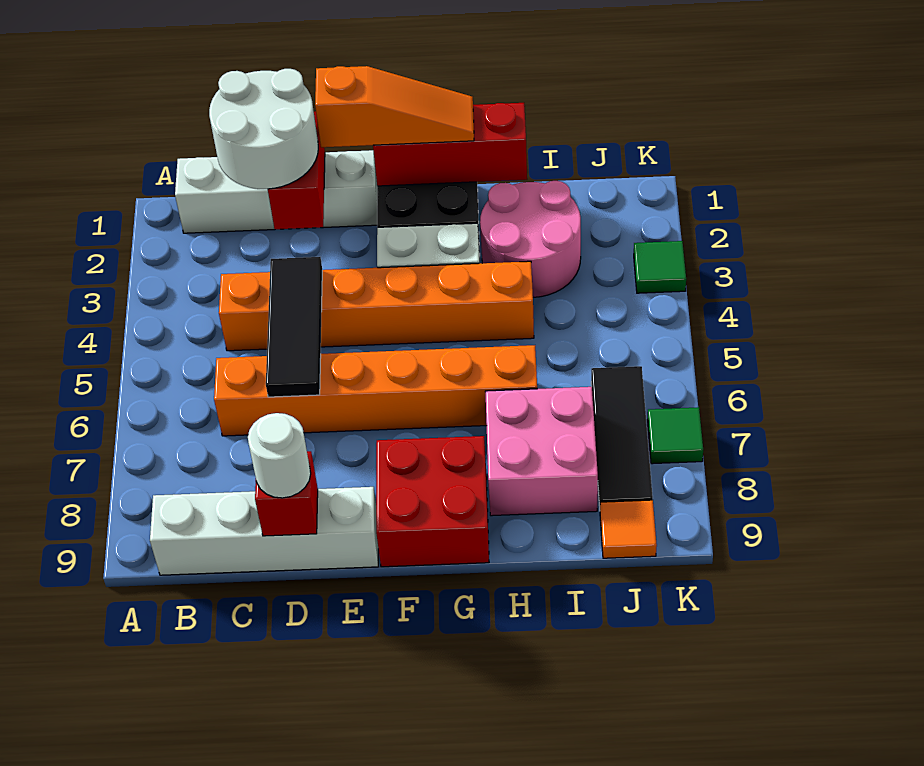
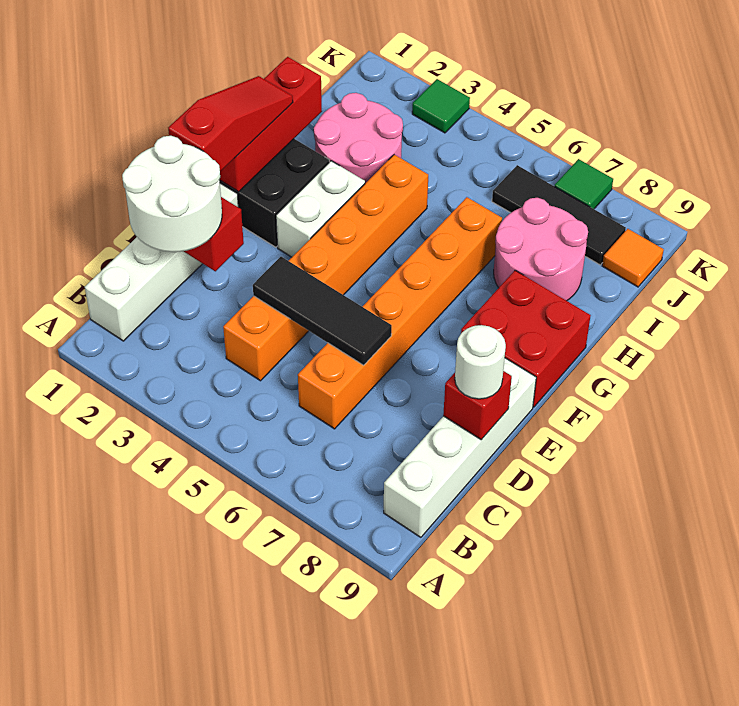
orange slope E1:G1 level 3 top E -> red slope E1:G1 level 3 top E
pink brick H7:I8 level 1 -> pink round brick H7:I8 level 1

